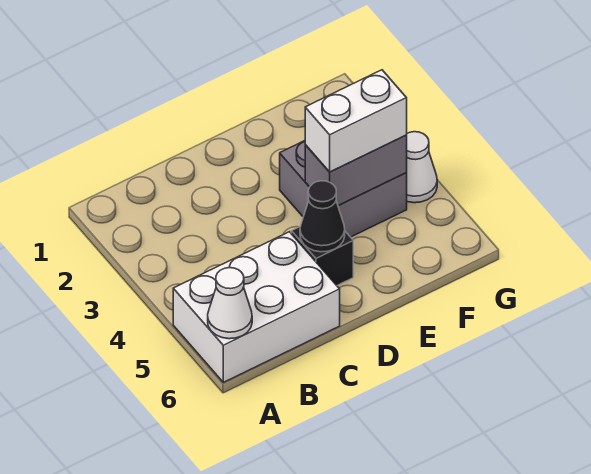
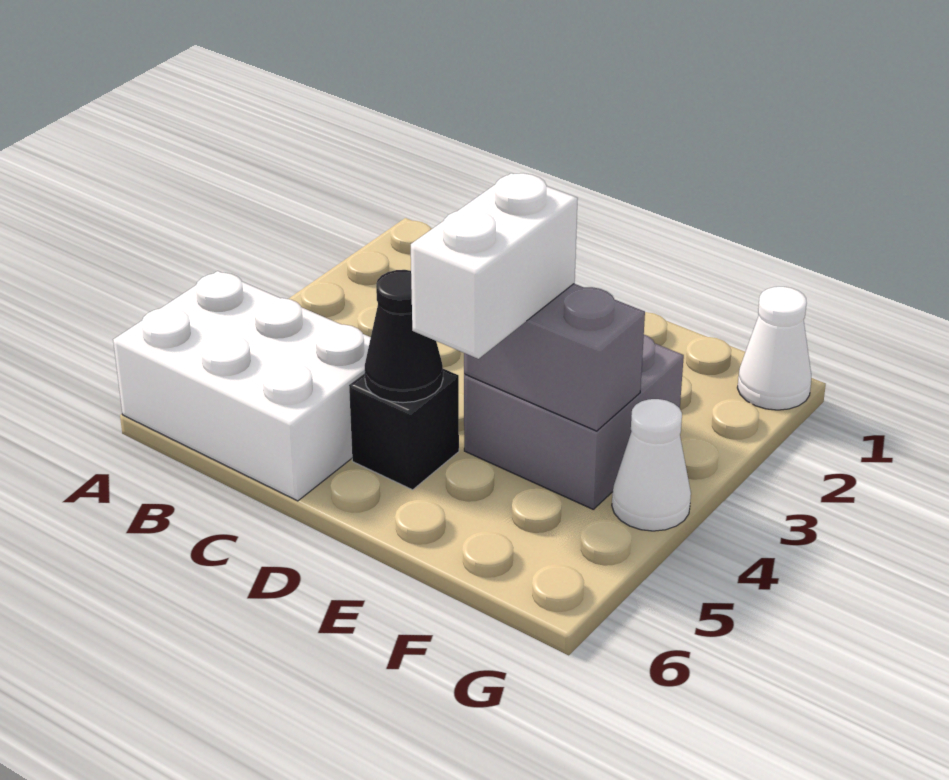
white cone A6 level 2 -> white cone G1 level 1
white brick E4:F4 level 3 -> white brick E4:E5 level 3

